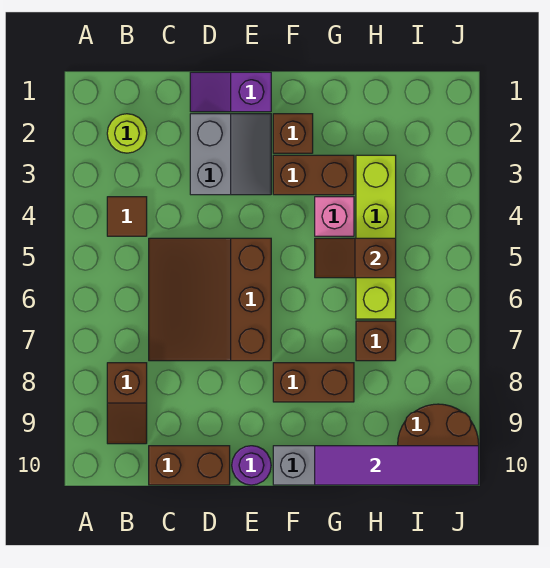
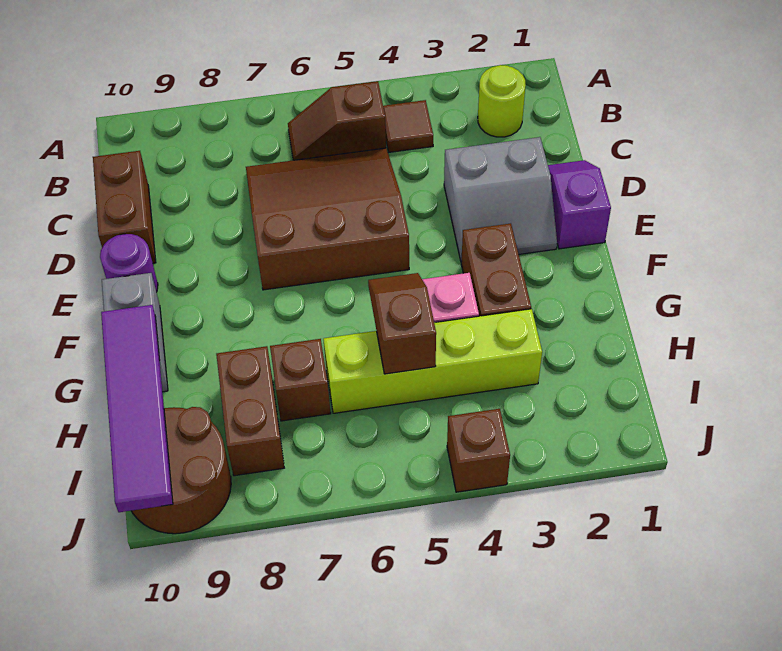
brown slope B8:B9 level 1 top 8 -> brown slope B5:B6 level 1 top 5
brown brick F2 level 1 -> brown brick J4 level 1
brown brick F8:G8 level 1 -> brown brick H8:I8 level 1

